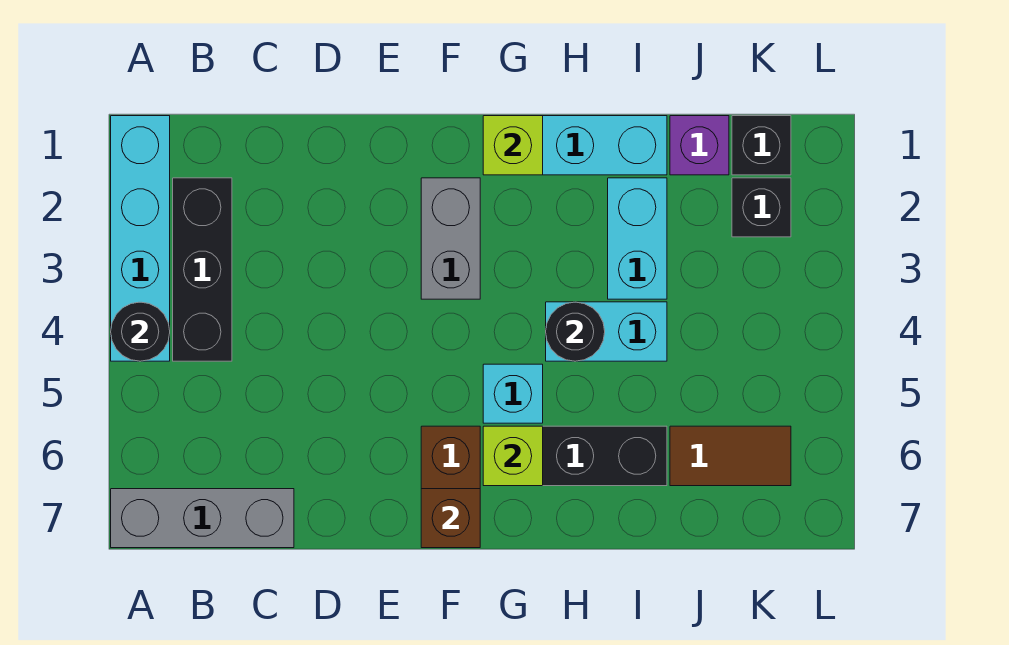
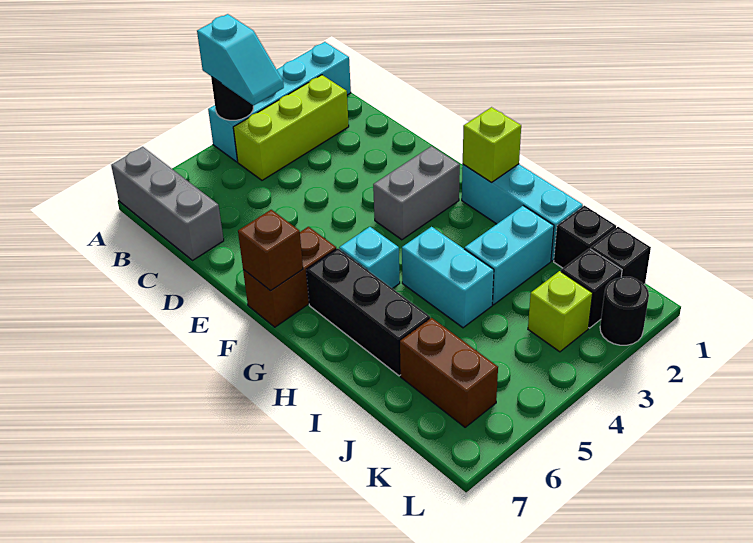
none -> cyan slope A4:B4 level 3 top A
black brick B2:B4 level 1 -> lime brick B2:B4 level 1
lime brick G6 level 2 -> lime brick K3 level 1
black round brick H4 level 2 -> black round brick L2 level 1
purple brick J1 level 1 -> black brick J1 level 1
brown tile J6:K6 level 1 -> brown brick J6:K6 level 1

